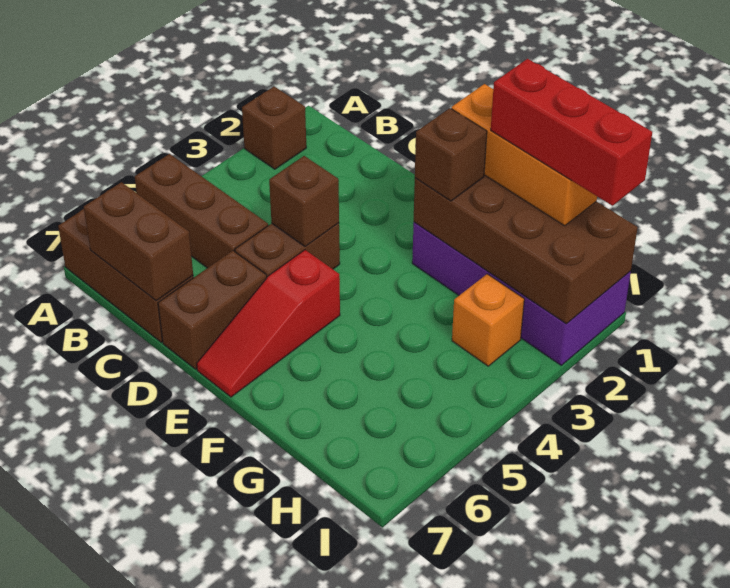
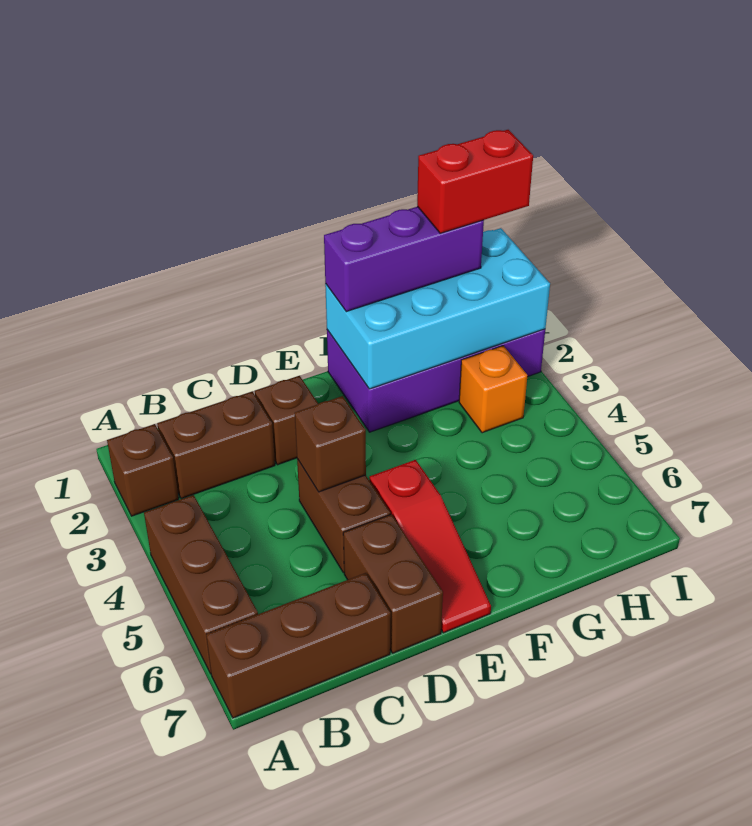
brown brick A5:C5 level 1 -> brown brick A4:A6 level 1
brown brick B7:C7 level 2 -> brown brick B2:C2 level 1
brown brick F1:I2 level 2 -> cyan brick F1:I2 level 2
orange brick F1:H1 level 3 -> purple brick F1:H1 level 3
brown brick F2 level 3 -> brown brick D2 level 1
red brick G1:I1 level 4 -> red brick H1:I1 level 4

